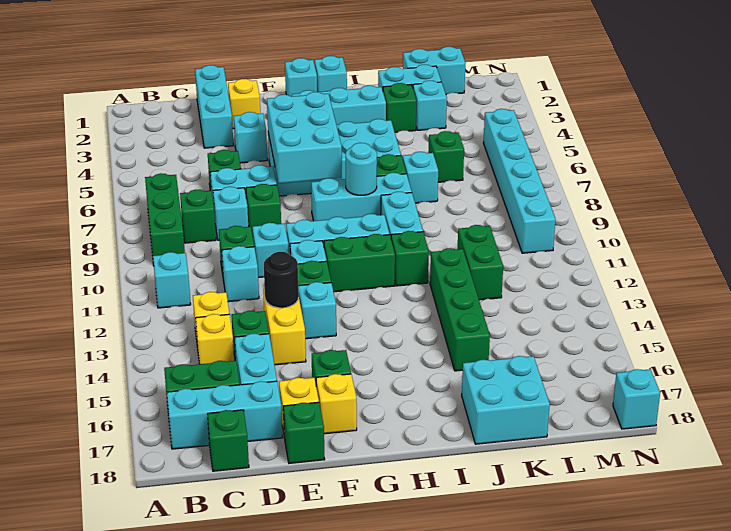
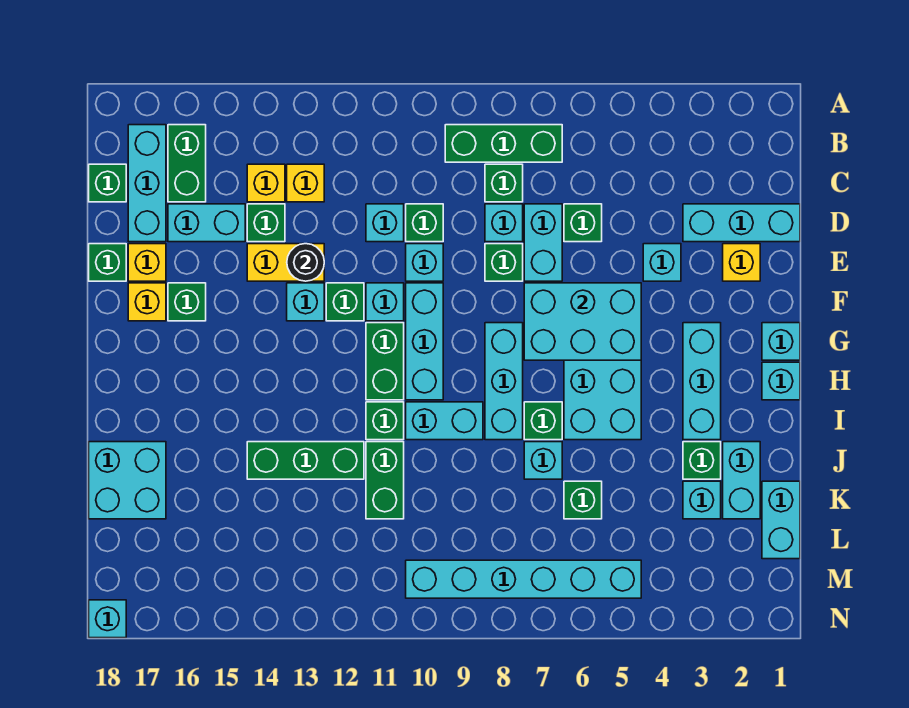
cyan brick B11 level 1 -> none
cyan round brick H8 level 2 -> none
green brick J12:J15 level 1 -> green brick J12:J14 level 1
green brick K11:K12 level 1 -> green brick J11:K11 level 1

